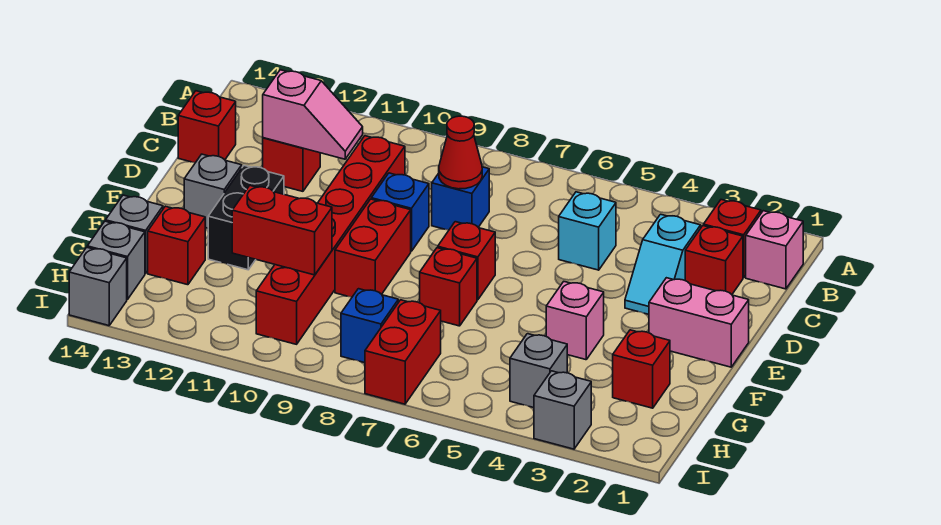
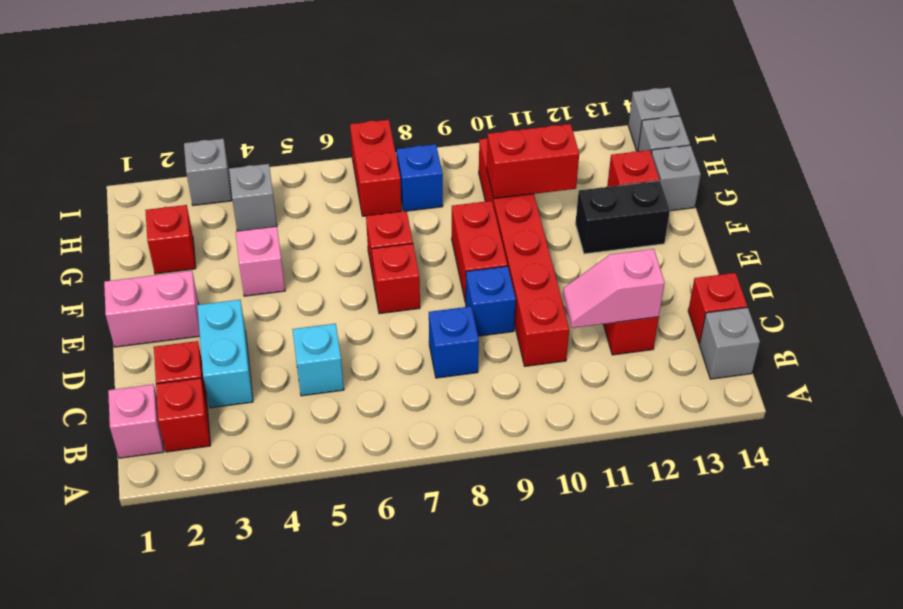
cyan slope C3:D3 level 1 top C -> cyan brick C3:D3 level 1
red cone C8 level 2 -> none
black brick E12:F12 level 1 -> black brick F12:F13 level 1
grey brick E13 level 1 -> grey brick B14 level 1

